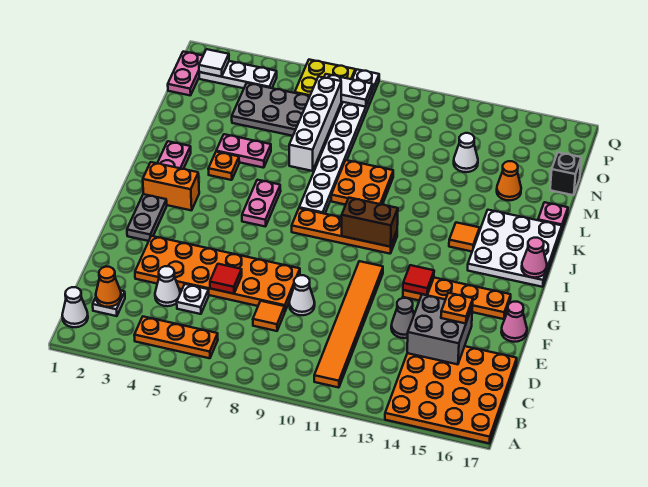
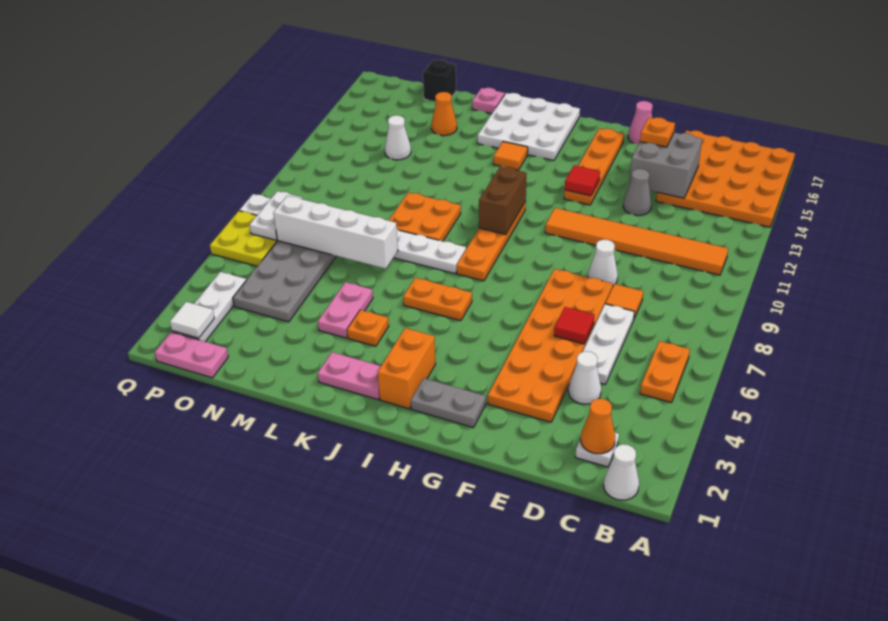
orange plate B4:B6 level 1 -> orange plate B5:B6 level 1
white plate D5 level 1 -> white plate D5:D7 level 1
pink plate I6:J6 level 1 -> orange plate I6:J6 level 1
pink cone I17 level 2 -> none

